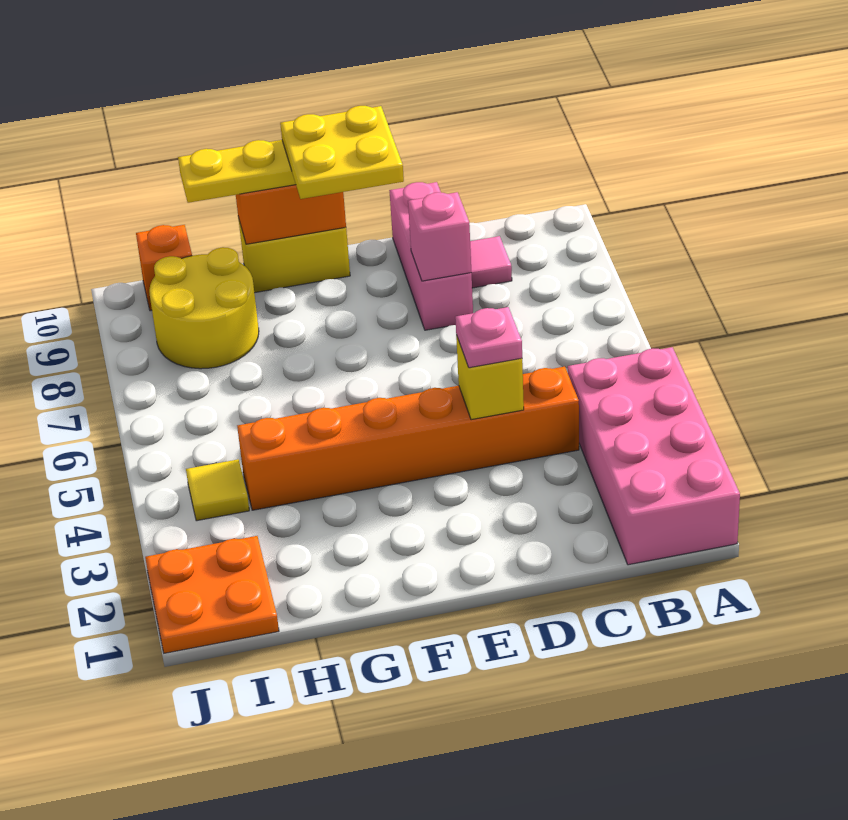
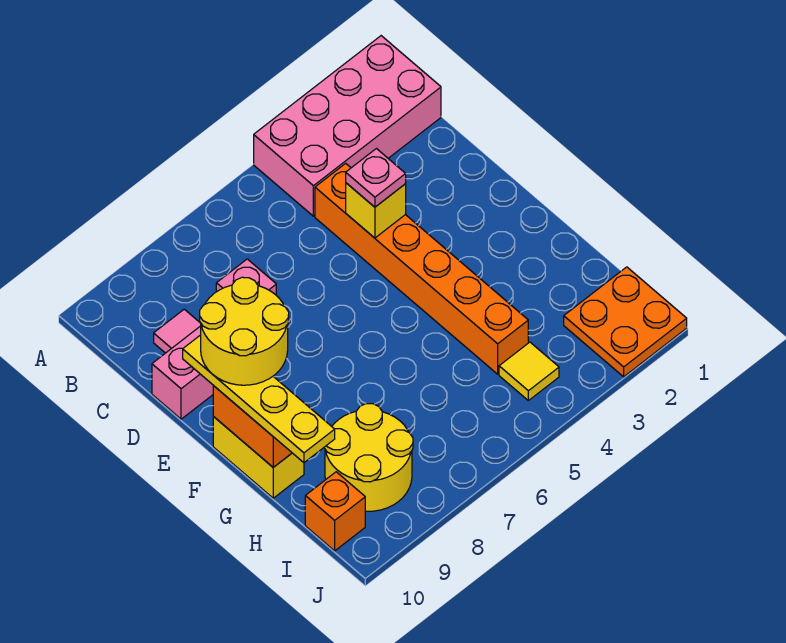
yellow plate E9:F10 level 4 -> yellow round brick E9:F10 level 4

